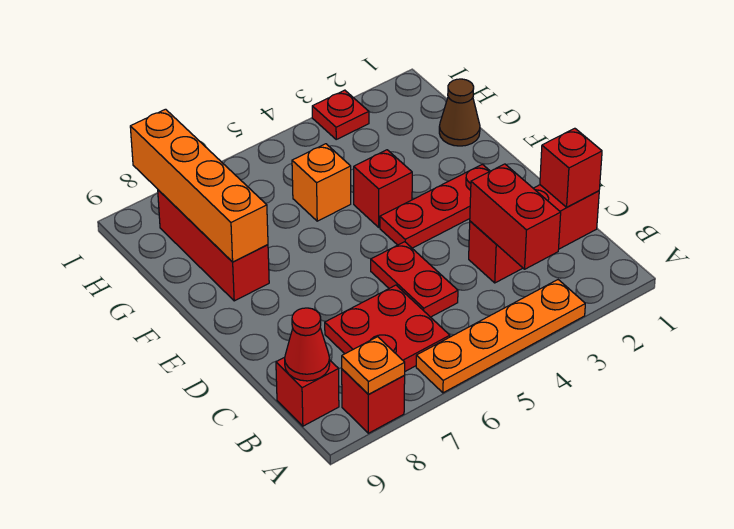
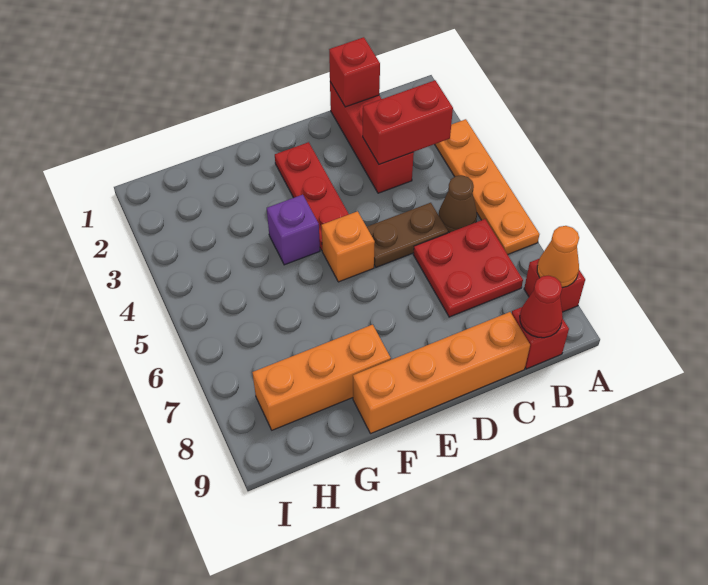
orange plate A8 level 2 -> orange cone A8 level 2
red plate C5:D5 level 1 -> brown plate C5:D5 level 1
red brick F4 level 1 -> purple brick F4 level 1
red brick F8:H8 level 1 -> orange brick F8:H8 level 1
orange brick F8:I8 level 2 -> orange brick C9:F9 level 1
brown cone G1 level 1 -> brown cone B5 level 1
orange brick G5 level 1 -> orange brick E5 level 1
red plate I3 level 1 -> none

